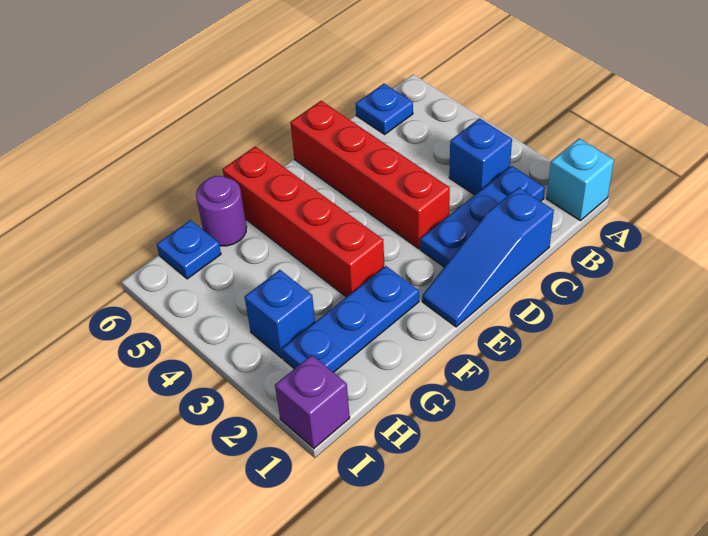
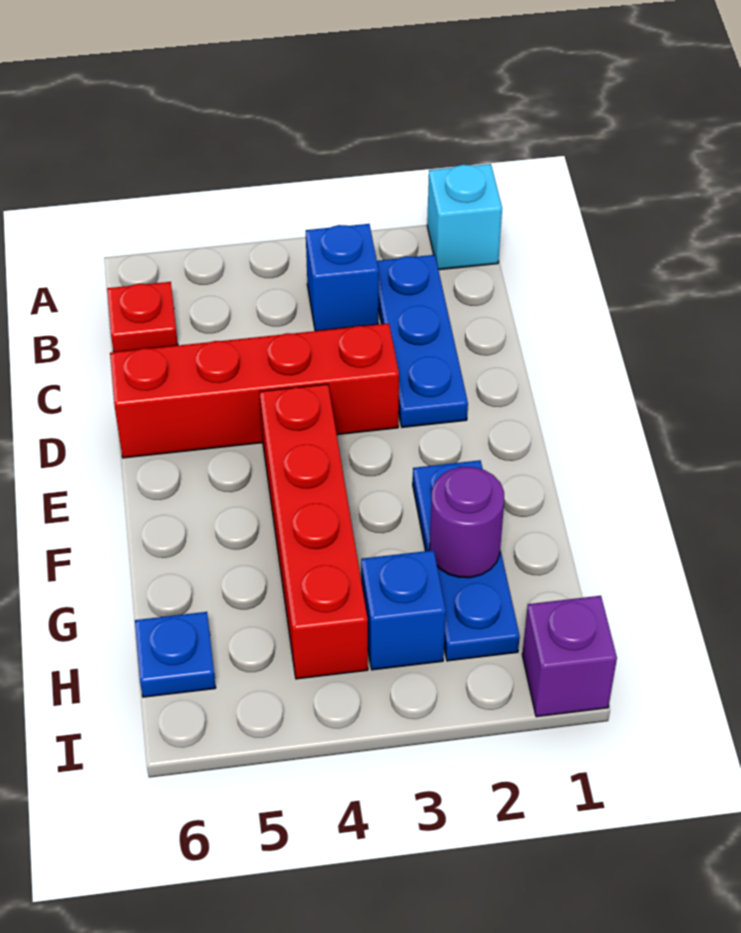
blue plate B6 level 1 -> red plate B6 level 1
blue slope C1:E1 level 1 top C -> none
red brick F3:F6 level 1 -> red brick E4:H4 level 1
purple round brick G6 level 1 -> purple round brick G2 level 2

